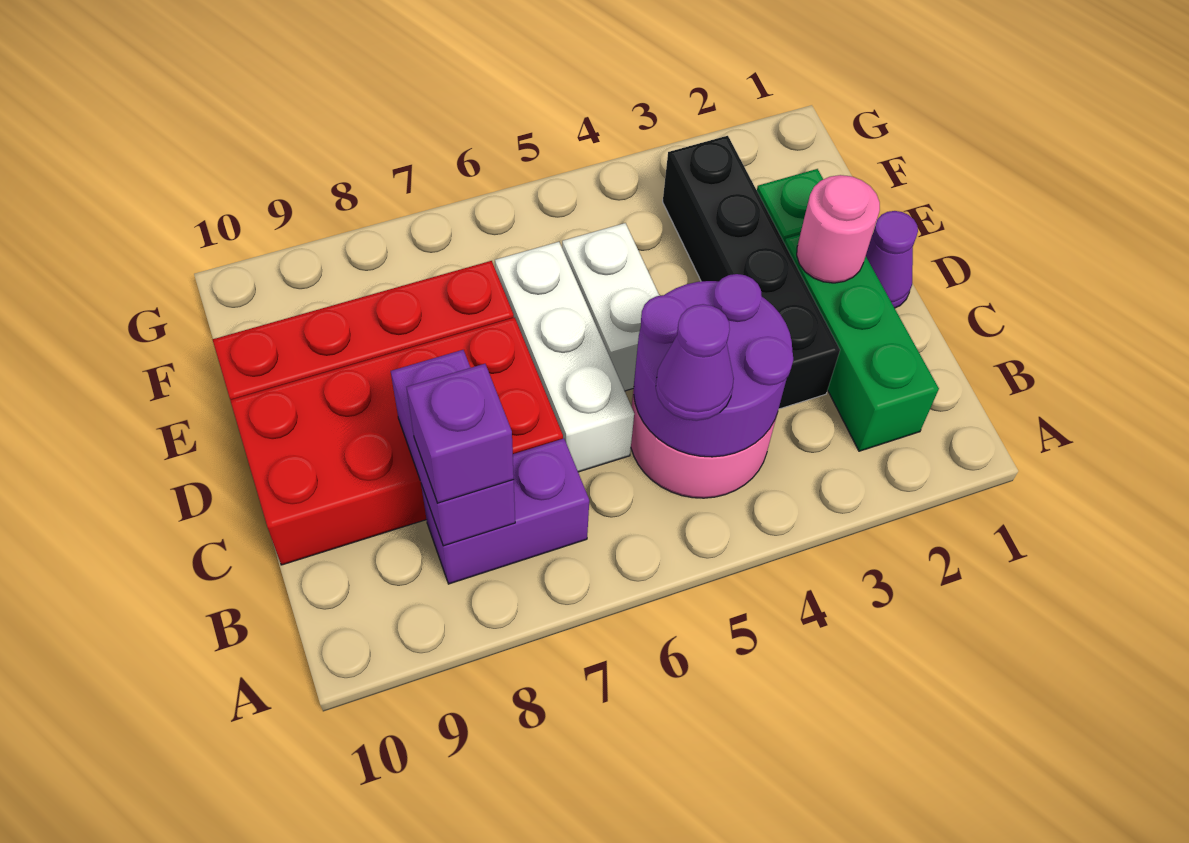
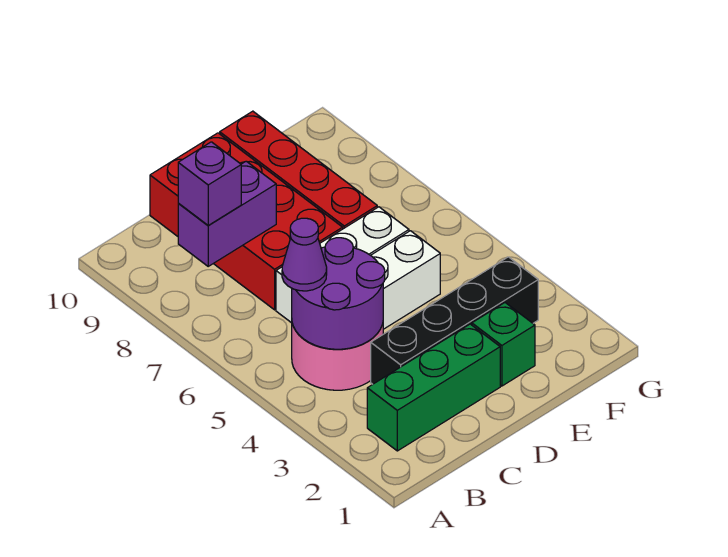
purple brick B7:B8 level 1 -> none
purple cone D1 level 1 -> none
pink round brick D2 level 2 -> none

